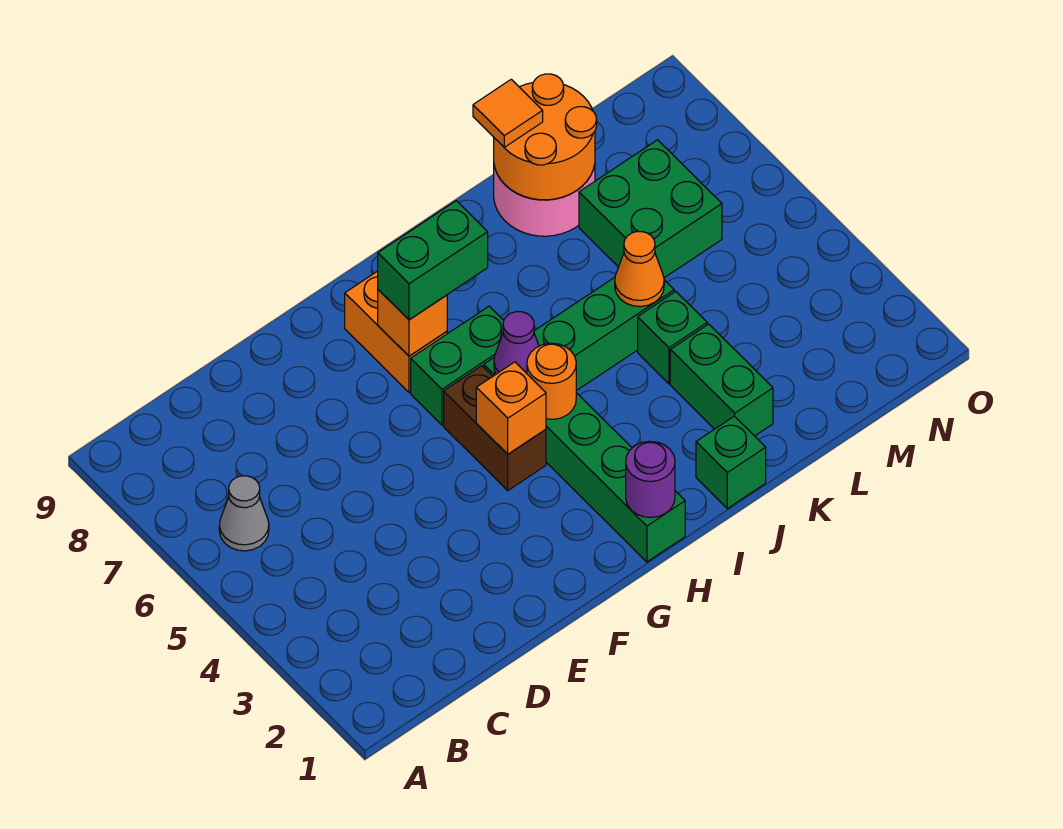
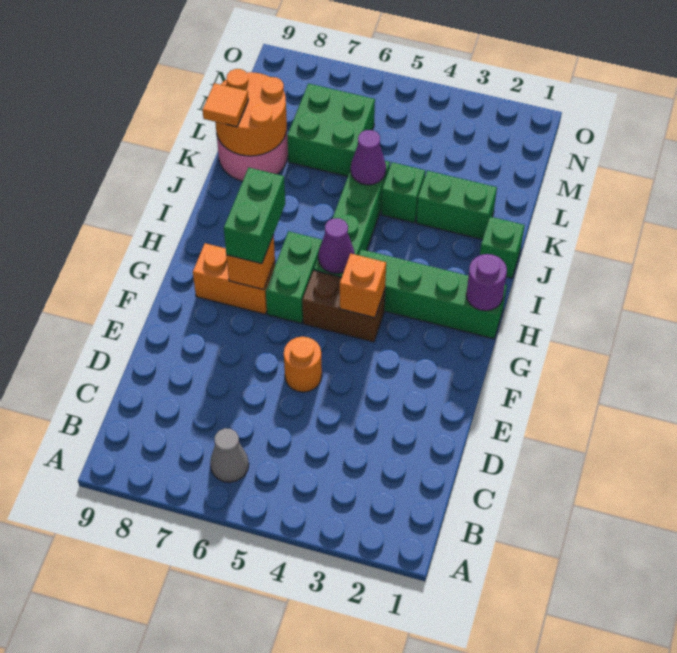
orange round brick H4 level 2 -> orange round brick E5 level 1
orange cone K5 level 2 -> purple cone K5 level 2

